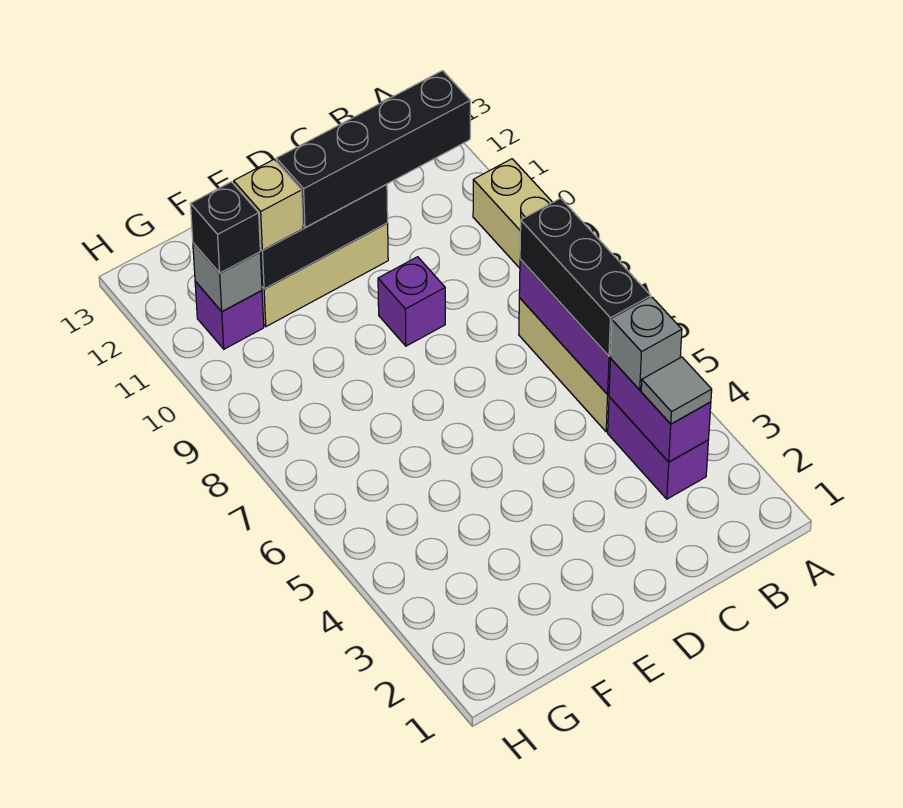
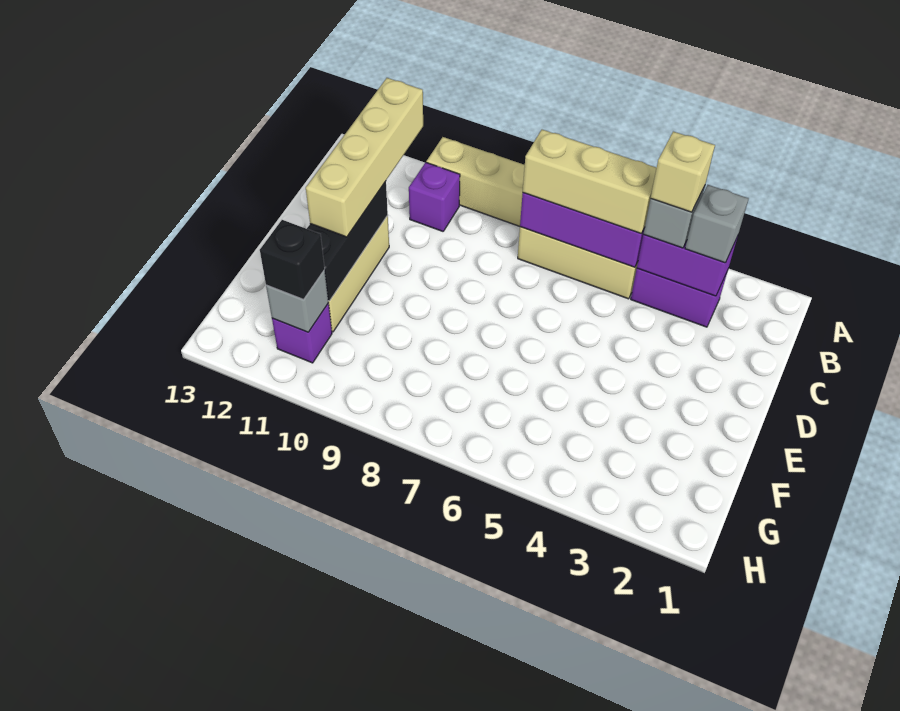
grey tile B3 level 3 -> grey brick B3 level 3
black brick B5:B7 level 3 -> tan brick B5:B7 level 3
black brick B11:E11 level 3 -> tan brick B11:E11 level 3
purple brick D9 level 1 -> purple brick B10 level 1
tan brick F11 level 3 -> tan brick B4 level 4

